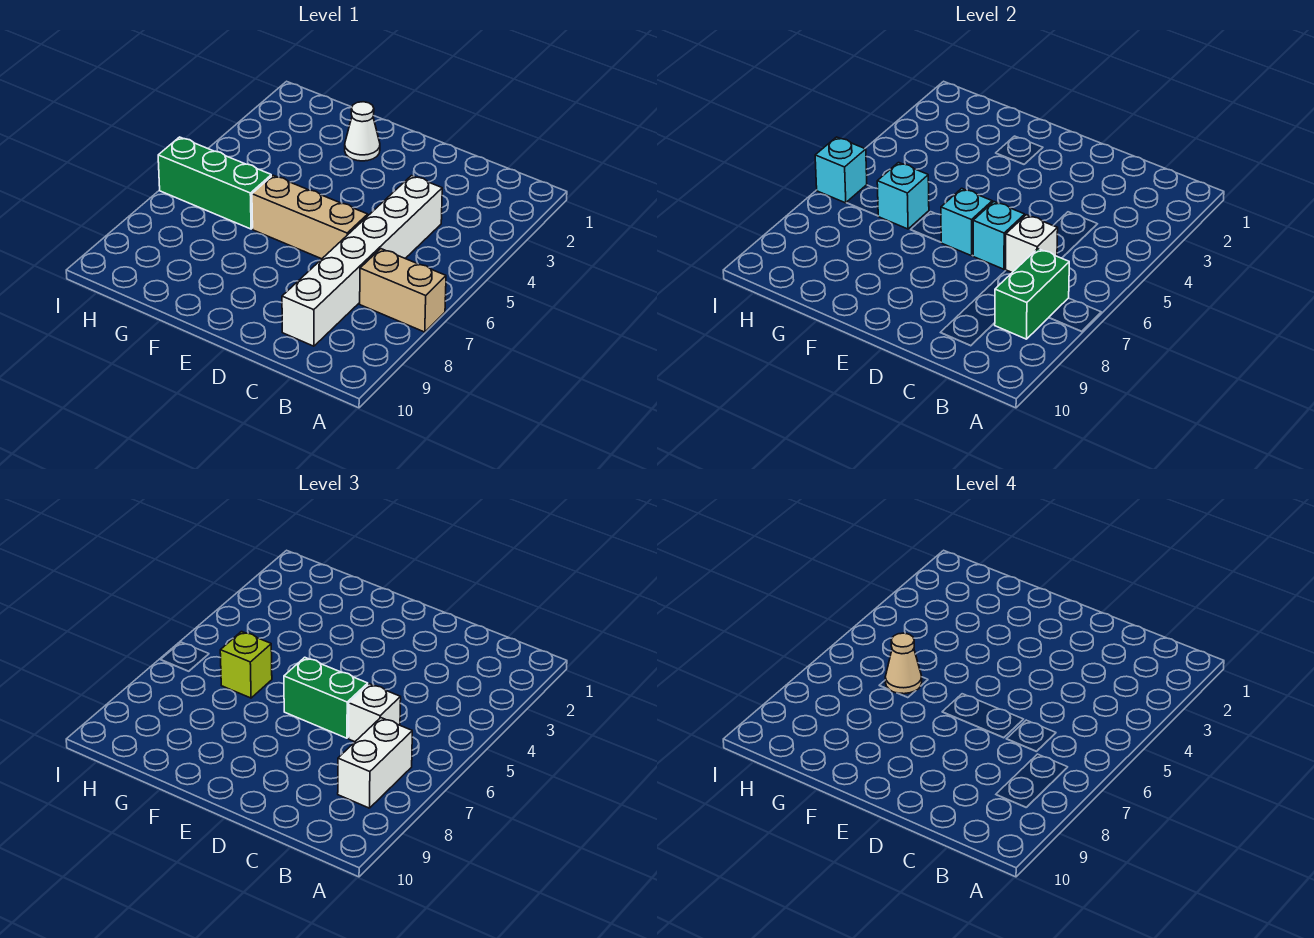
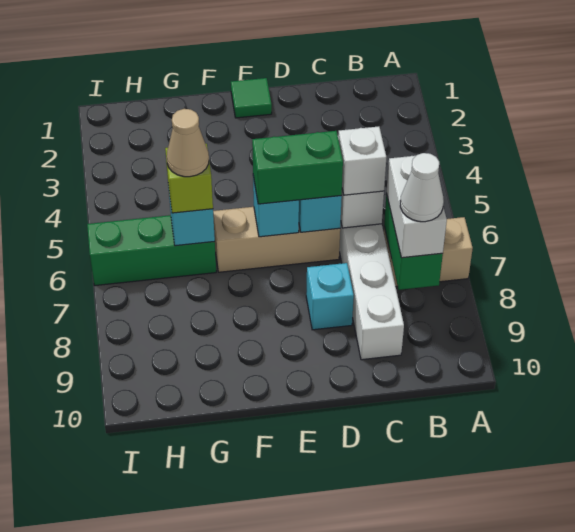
none -> green tile E1 level 1
white cone F2 level 1 -> white cone B8 level 4
cyan brick I6 level 2 -> cyan brick D8 level 1

